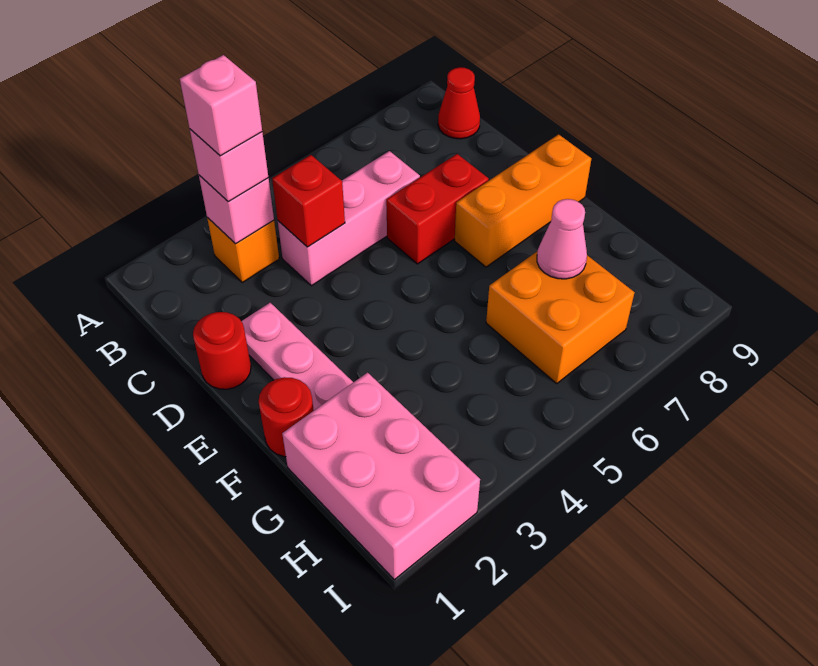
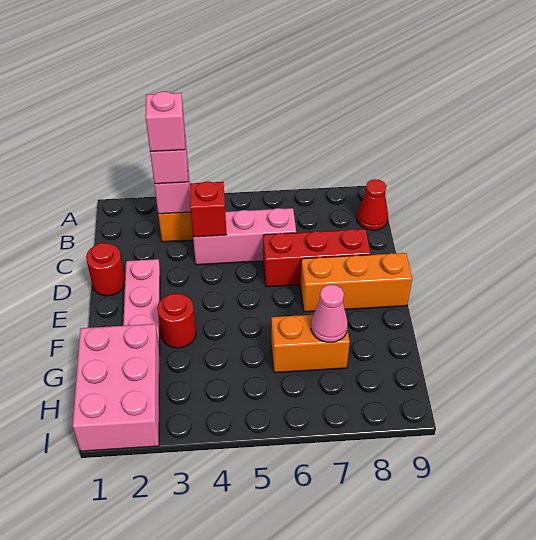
red brick D6:D7 level 1 -> red brick D6:D8 level 1
red round brick F1 level 1 -> red round brick F3 level 1
orange brick G6:H7 level 1 -> orange brick G6:G7 level 1

